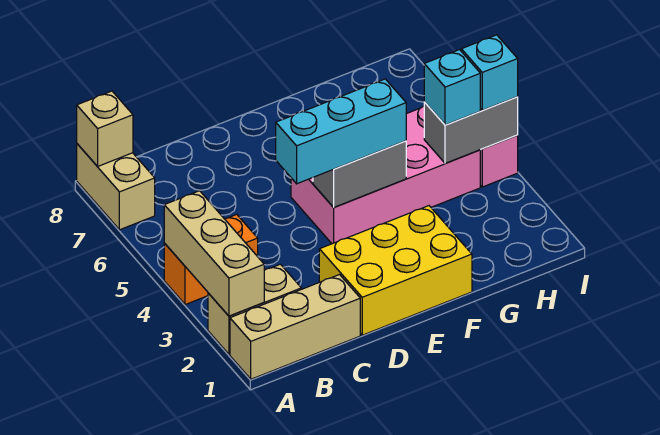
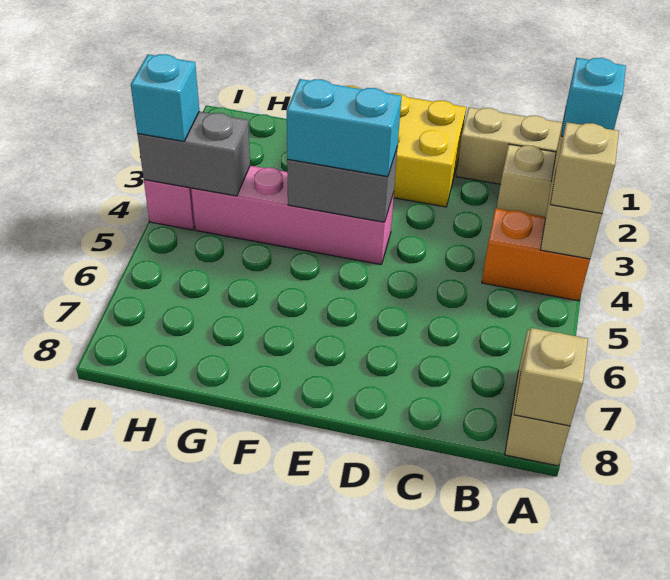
none -> tan brick A4 level 3
cyan brick D4:F4 level 3 -> cyan brick E4:F4 level 3
pink brick E4:H5 level 1 -> pink brick E4:H4 level 1
cyan brick H4 level 3 -> cyan brick A2 level 3

